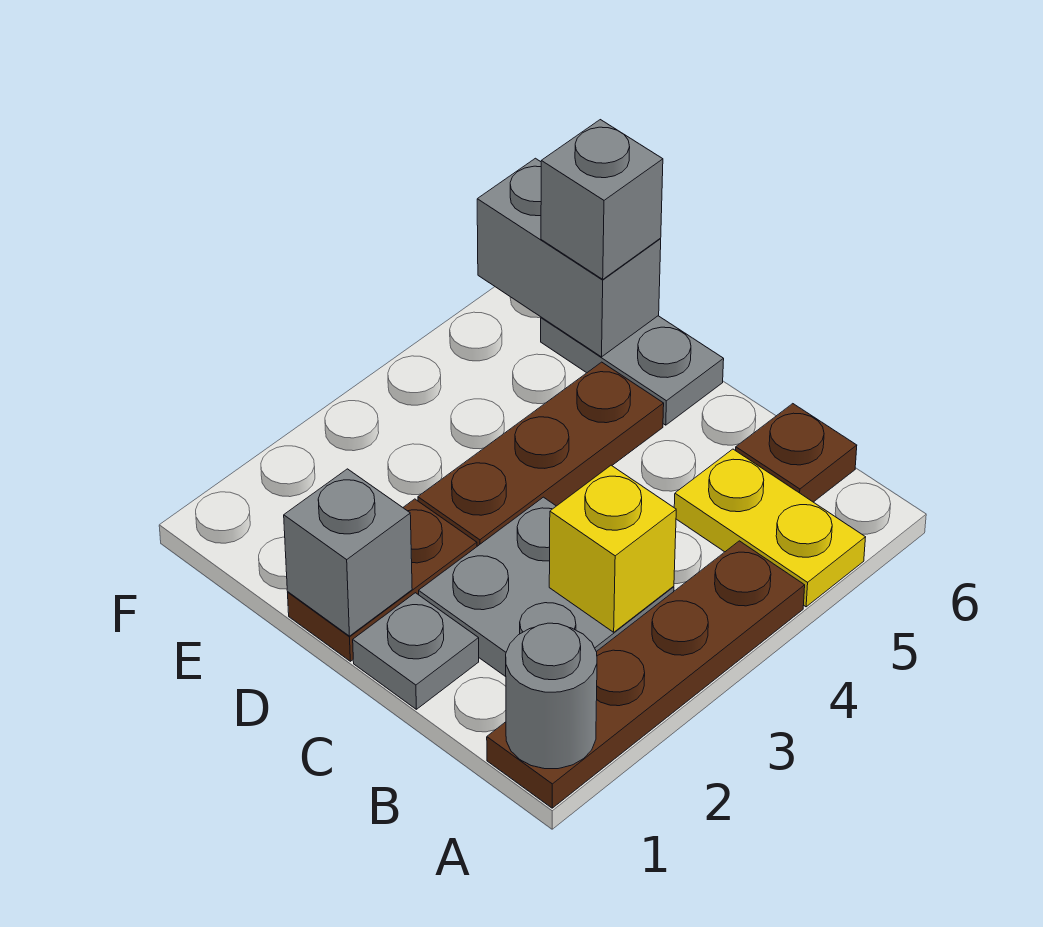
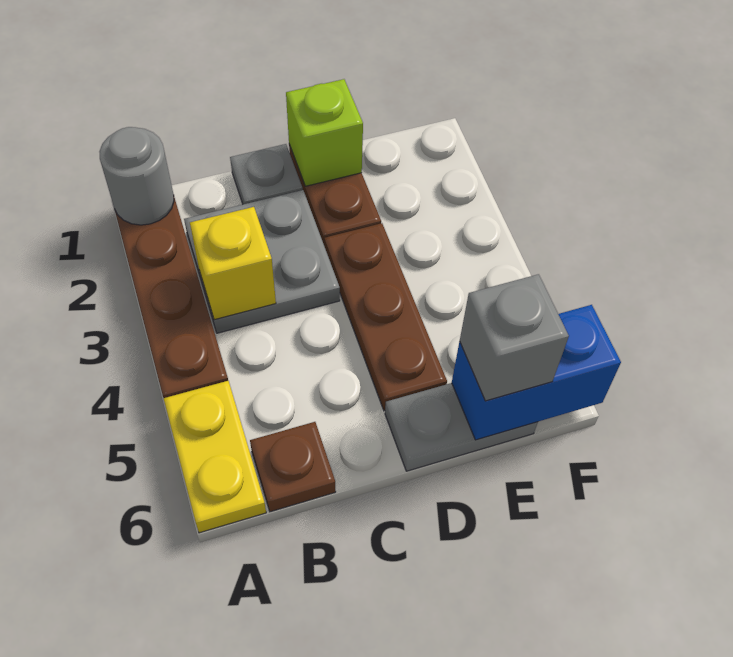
yellow plate A5:B5 level 1 -> yellow plate A5:A6 level 1
grey brick D1 level 2 -> lime brick D1 level 2
grey brick E6:F6 level 2 -> blue brick E6:F6 level 2

